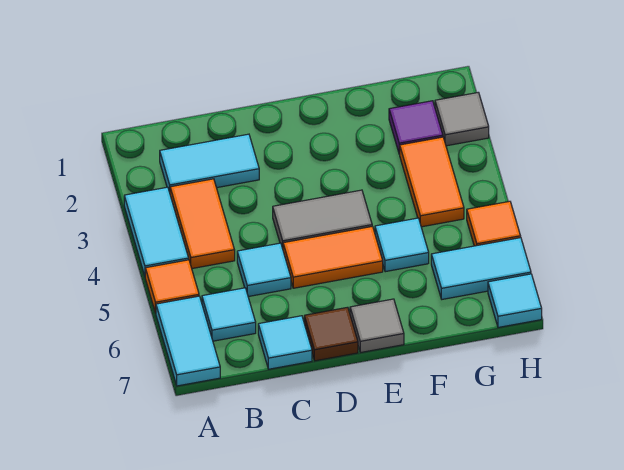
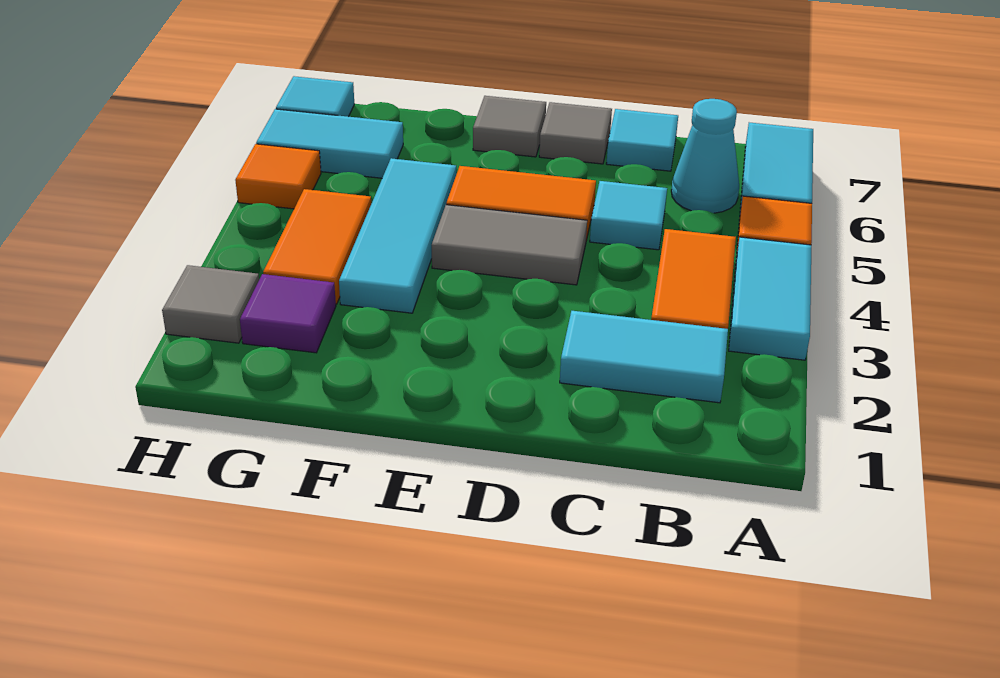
cyan tile B6 level 1 -> cyan cone B6 level 1
brown tile D7 level 1 -> grey tile D7 level 1
cyan tile F5 level 1 -> cyan tile F3:F5 level 1

